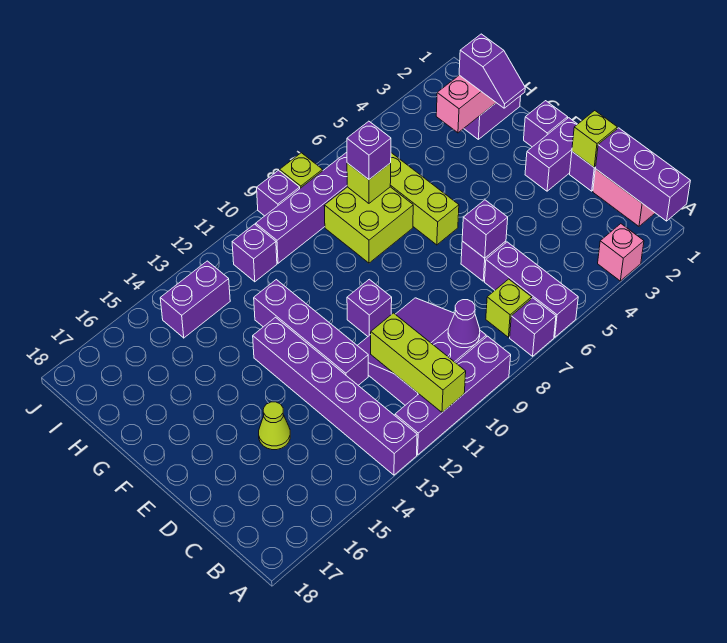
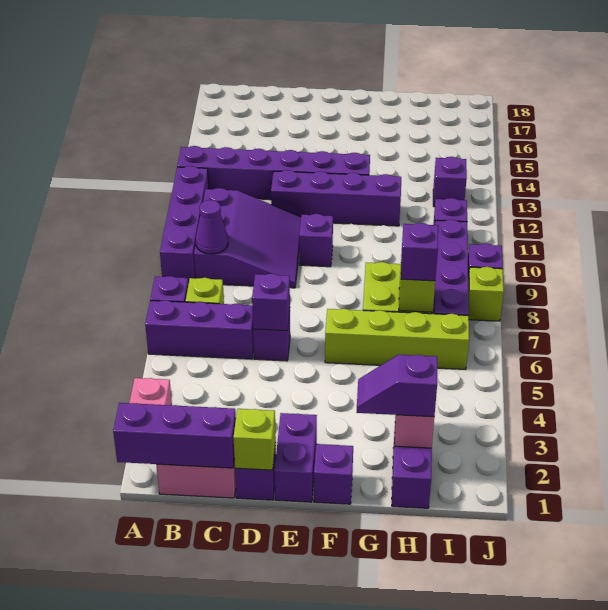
lime brick A11:C11 level 2 -> none
lime cone D15 level 1 -> none
purple brick I13:I14 level 1 -> purple brick I13 level 1

